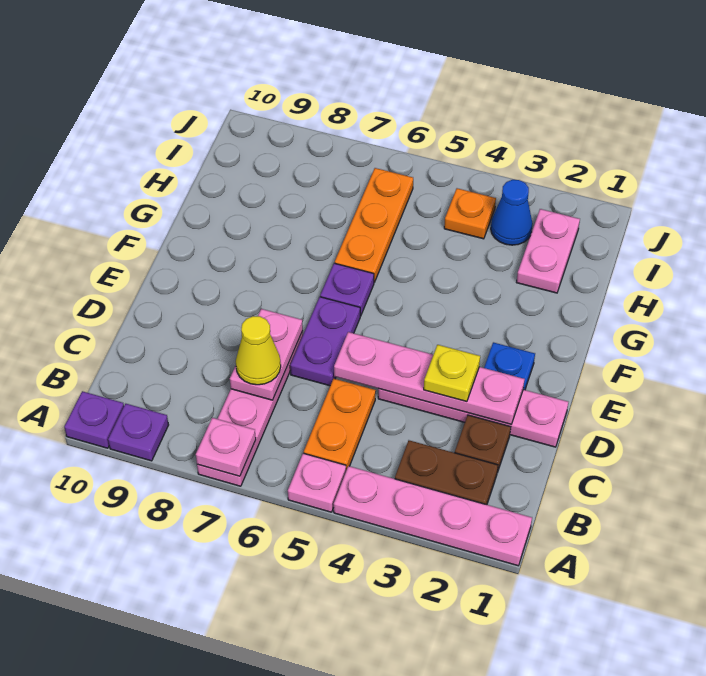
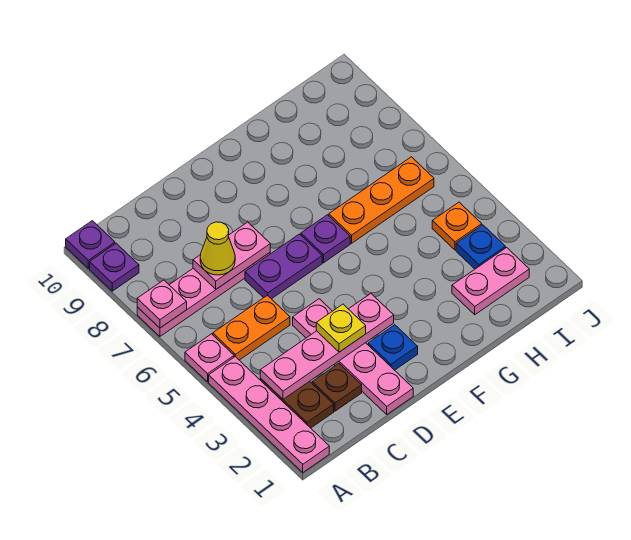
pink plate D2:D5 level 2 -> pink plate B3:E3 level 2
blue cone I3 level 1 -> blue plate I3 level 1

